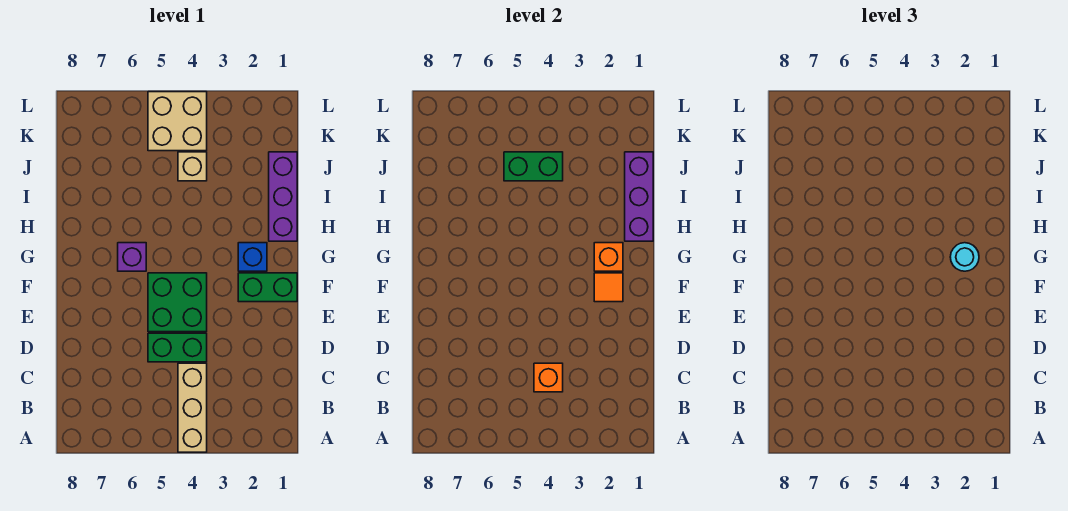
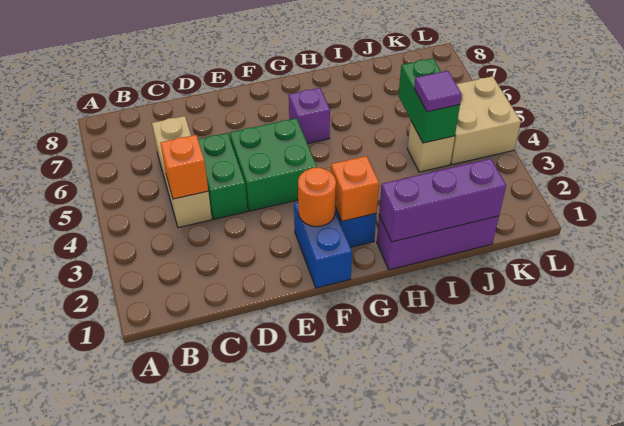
tan brick A4:C4 level 1 -> tan brick C4:C6 level 1
green brick F1:F2 level 1 -> blue brick F1:F2 level 1
orange tile F2 level 2 -> orange round brick F2 level 2
cyan round brick G2 level 3 -> none
none -> purple tile J4 level 3

